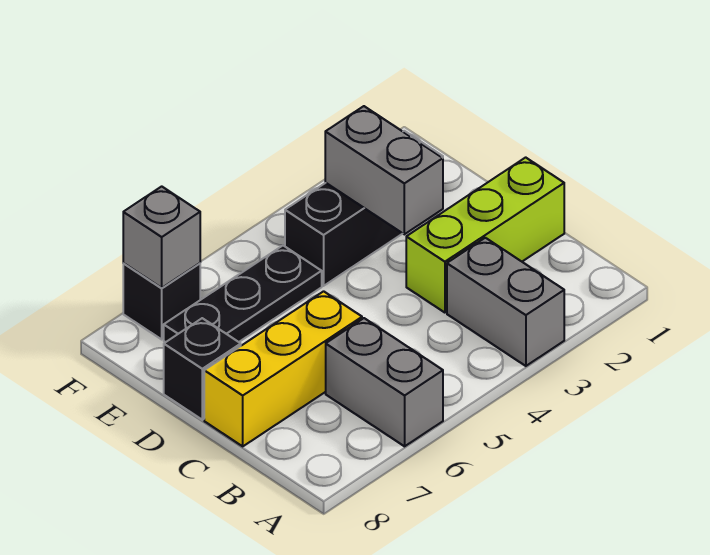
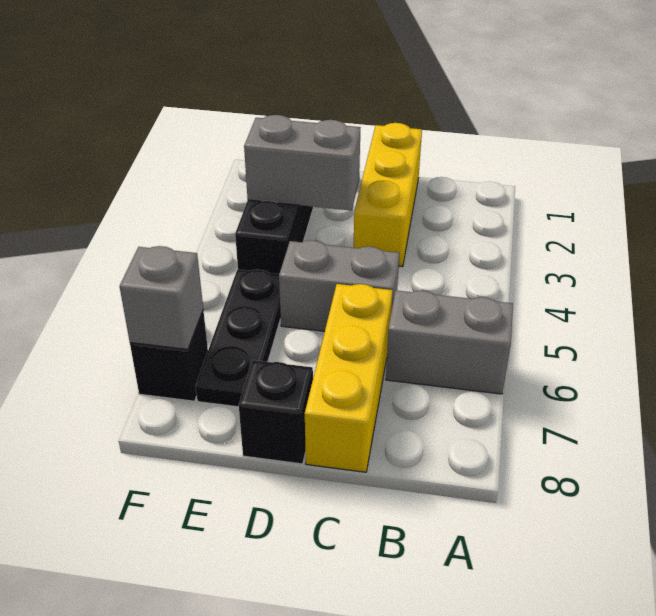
grey brick A3:B3 level 1 -> grey brick C5:D5 level 1
lime brick C1:C3 level 1 -> yellow brick C1:C3 level 1

